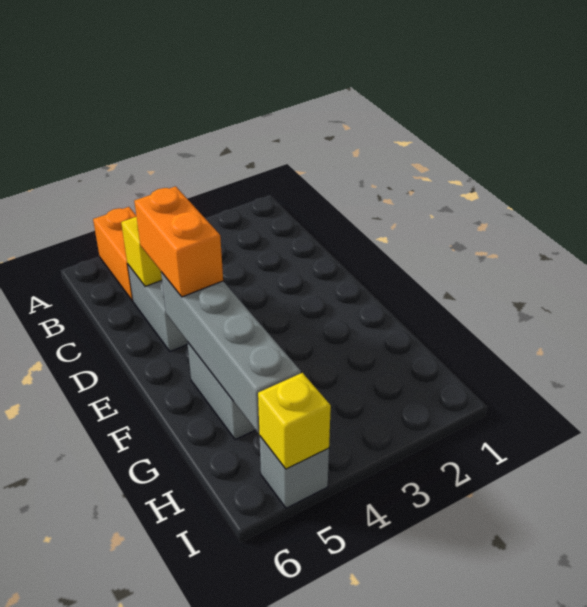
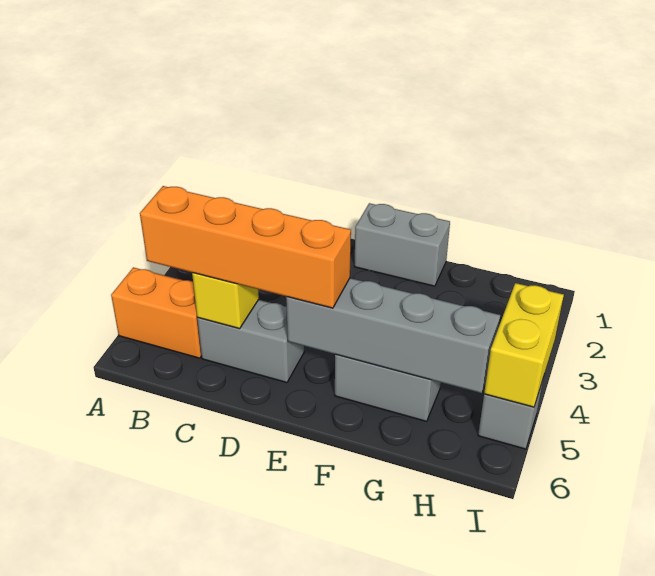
orange brick D5:E5 level 3 -> orange brick B5:E5 level 3
none -> grey brick E1:F1 level 1
yellow brick I5 level 2 -> yellow brick I4:I5 level 2

